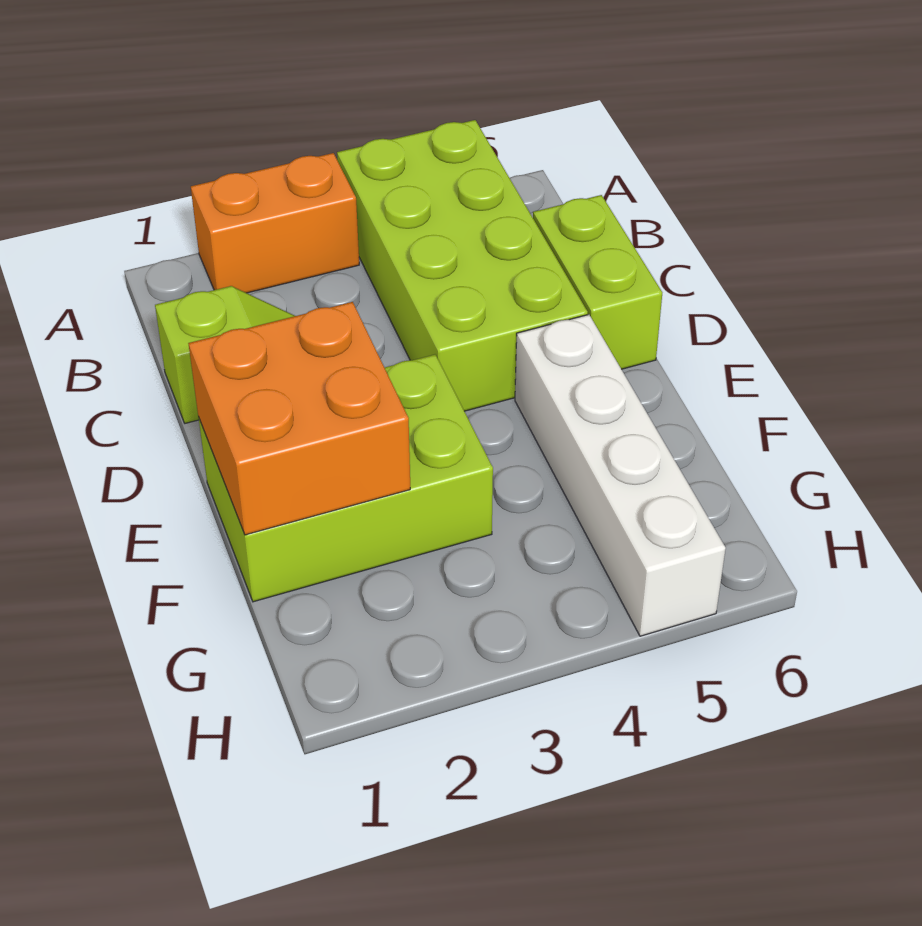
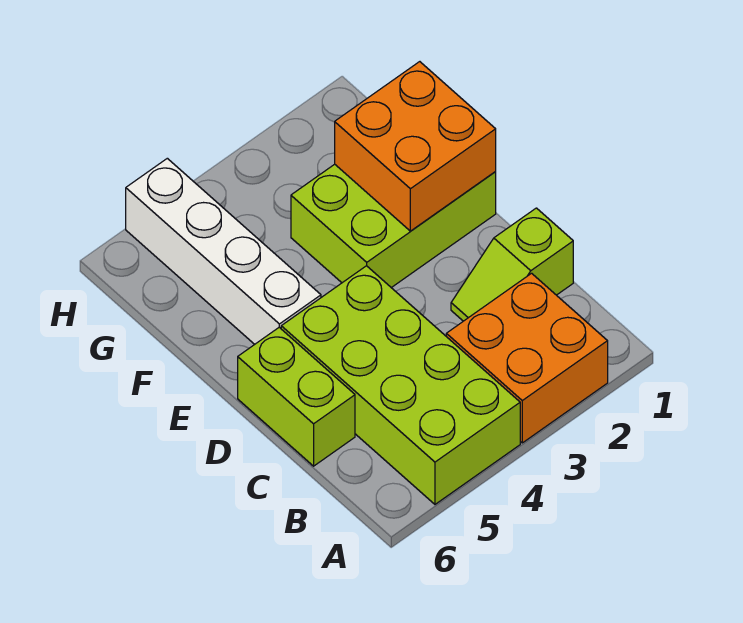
orange brick A2:A3 level 1 -> orange brick A2:B3 level 1

